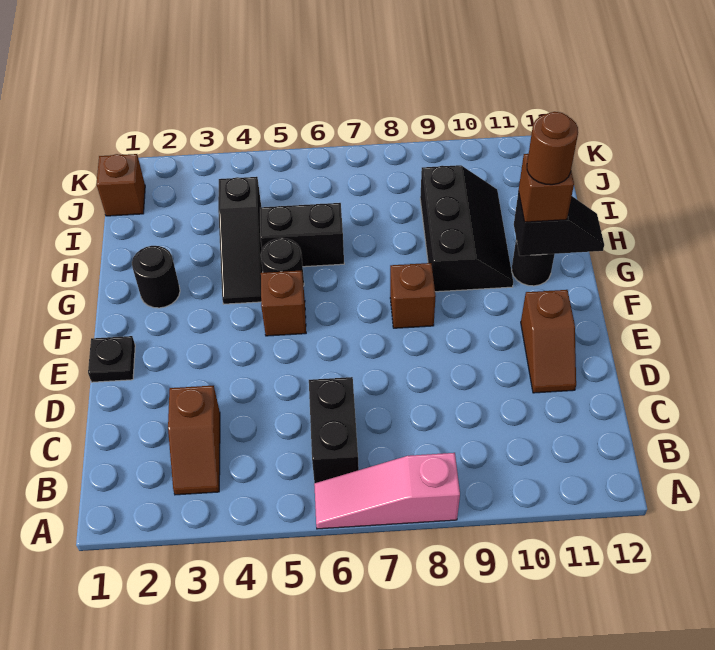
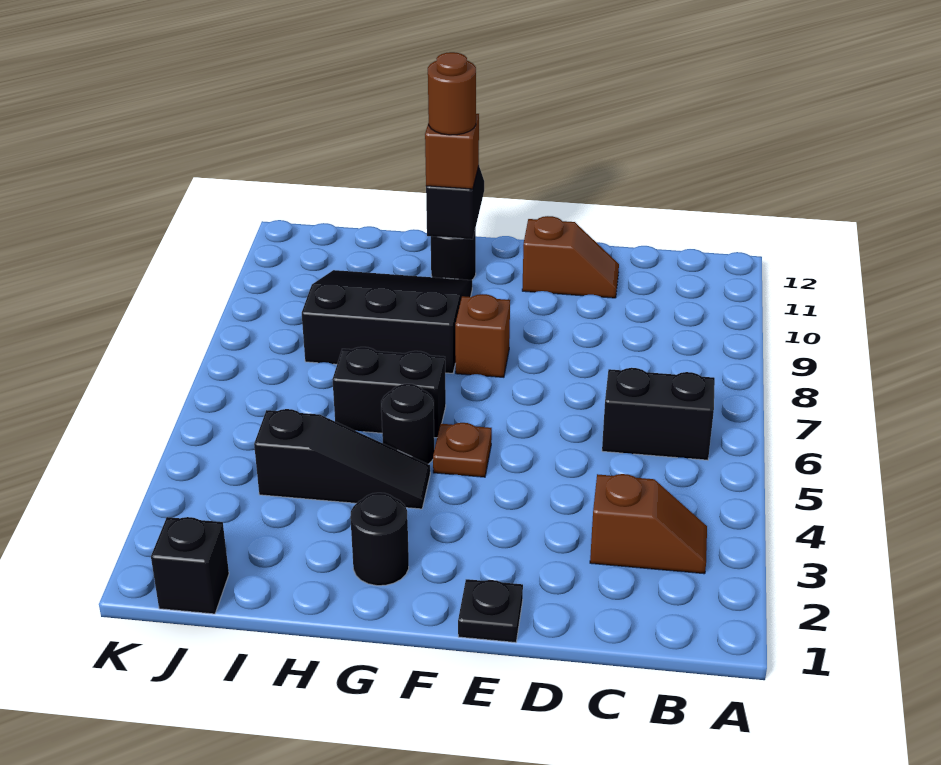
pink slope A6:A8 level 1 top 8 -> none
brown brick F5 level 1 -> brown plate F5 level 1
black slope G9:I10 level 1 top 9 -> black slope G8:I10 level 1 top 8
black brick H5:H6 level 1 -> black brick G6:H6 level 1
brown brick J1 level 1 -> black brick J1 level 1

